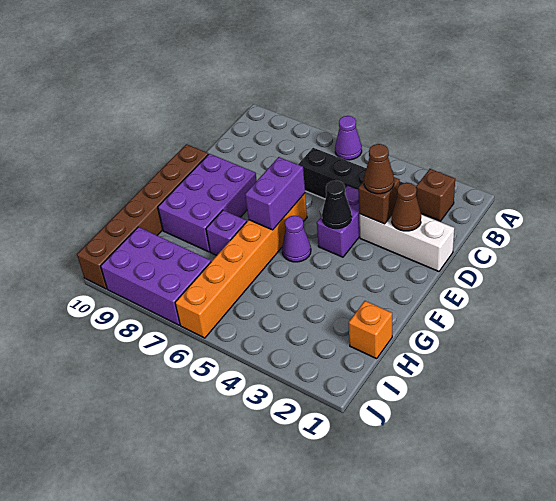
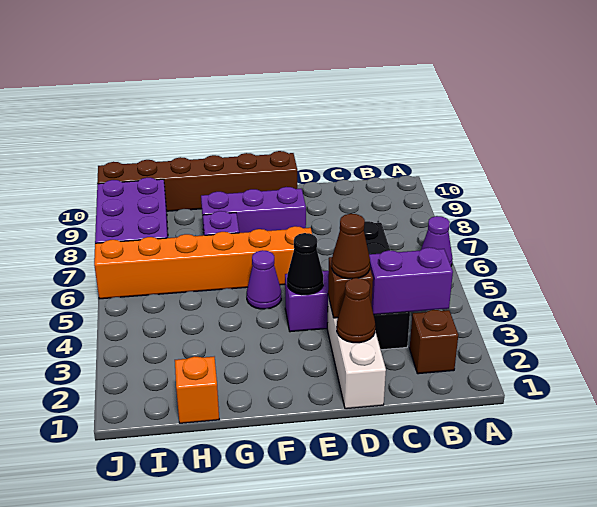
purple brick E6:F6 level 2 -> purple brick B3:C3 level 2
purple brick E8:G9 level 1 -> purple brick E8:G8 level 1

